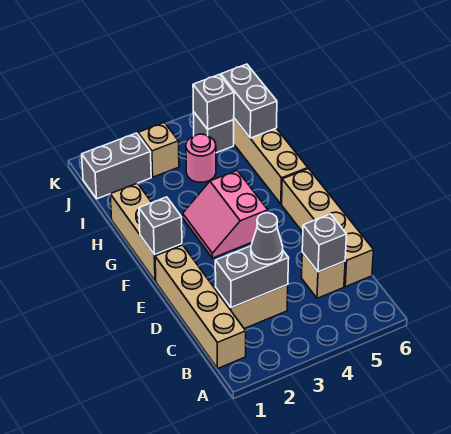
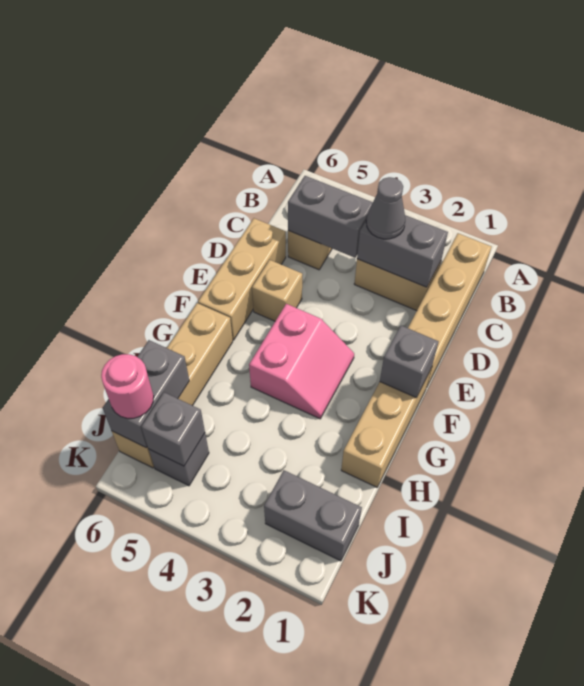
grey brick C5 level 2 -> grey brick C4:C5 level 2
tan brick C6:F6 level 1 -> tan brick D6:F6 level 1
pink round brick I4 level 1 -> pink round brick J6 level 3
tan brick J3 level 1 -> tan brick E5 level 1

